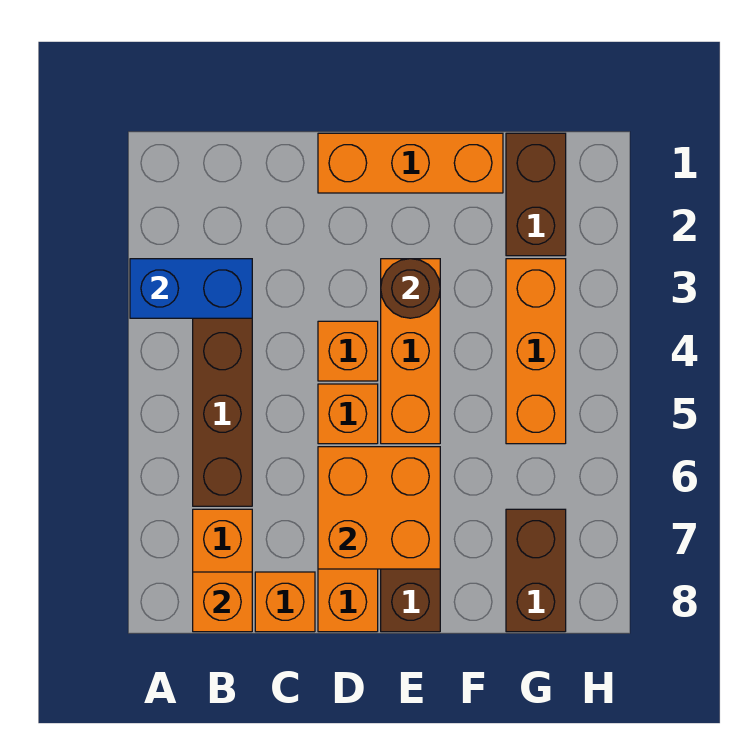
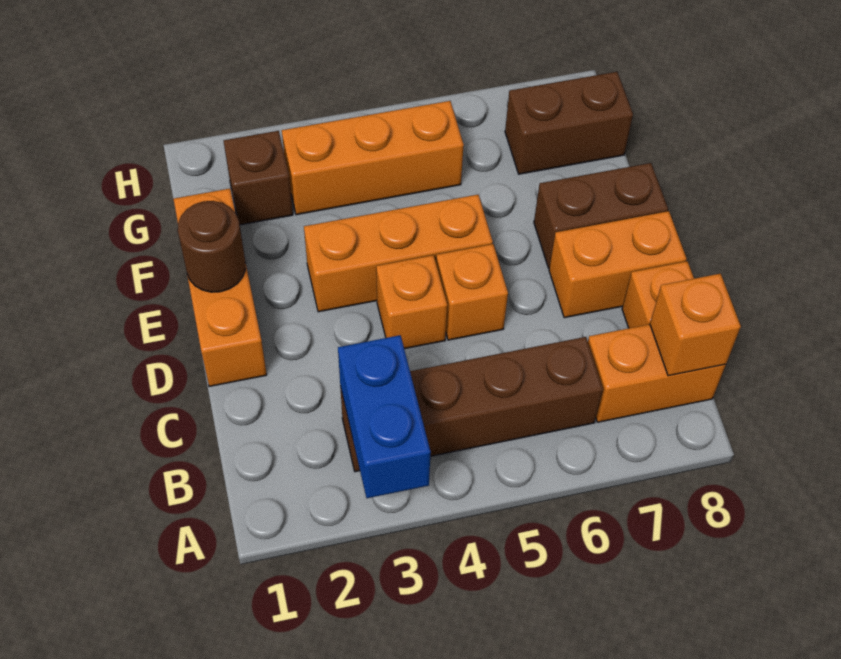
orange brick D6:E7 level 2 -> none
brown round brick E3 level 2 -> brown round brick E1 level 2
brown brick G1:G2 level 1 -> brown brick G2 level 1

